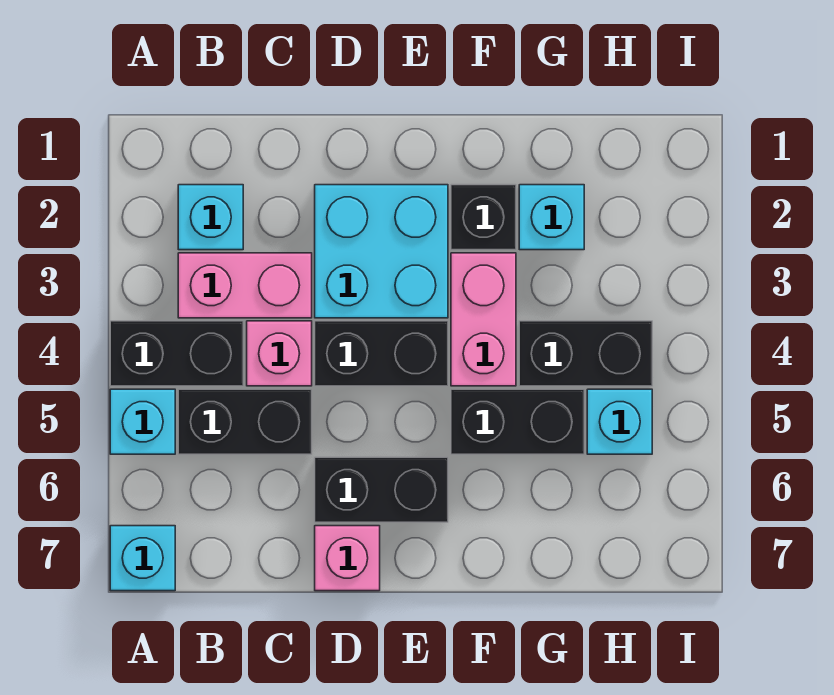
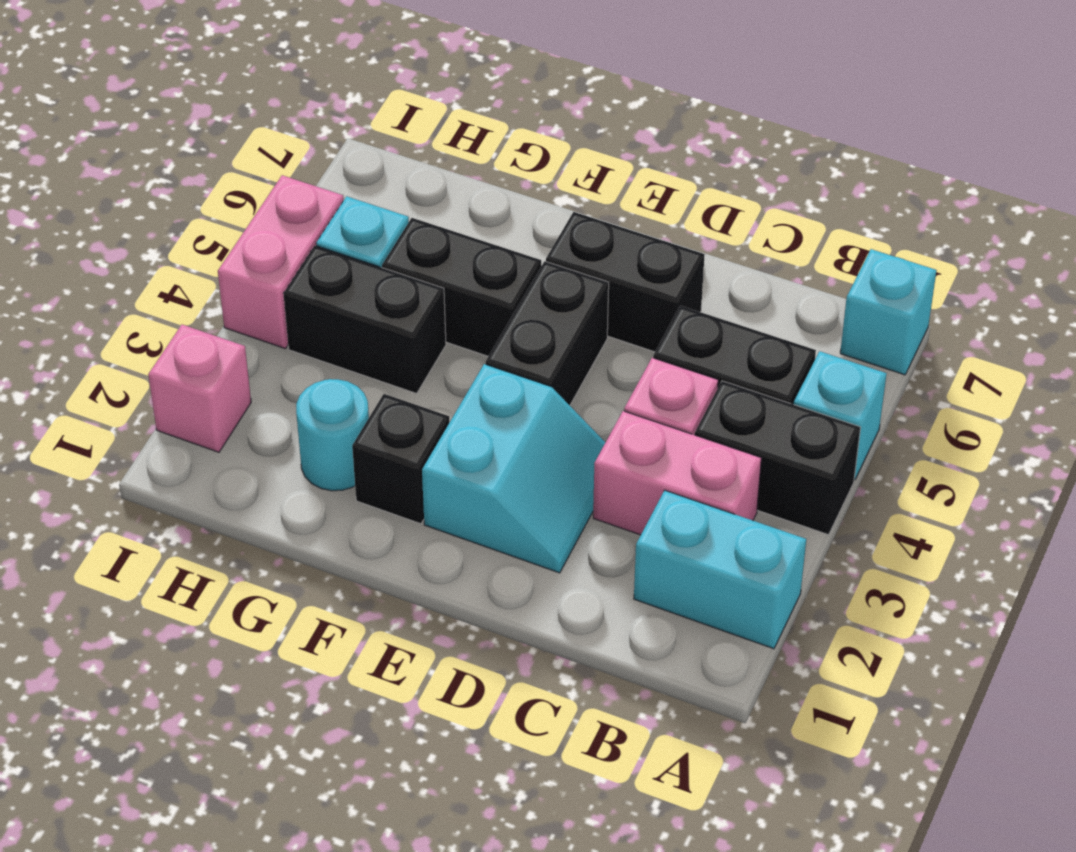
cyan brick B2 level 1 -> cyan brick A2:B2 level 1
cyan brick D2:E3 level 1 -> cyan slope D2:E3 level 1 top E
black brick D4:E4 level 1 -> black brick E4:E5 level 1
pink brick D7 level 1 -> pink brick I2 level 1
pink brick F3:F4 level 1 -> pink brick I4:I5 level 1
cyan brick G2 level 1 -> cyan round brick G2 level 1

